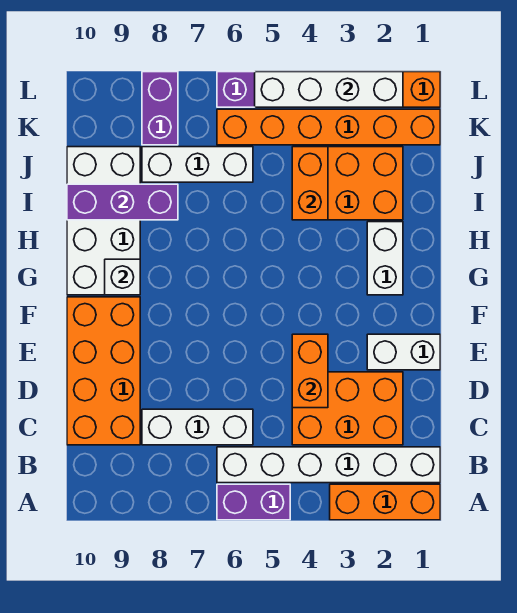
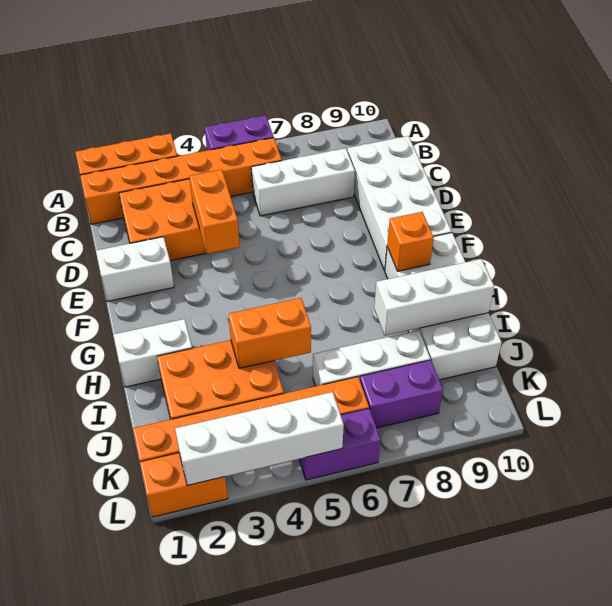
white brick B1:B6 level 1 -> orange brick B1:B6 level 1
orange brick C9:F10 level 1 -> white brick C9:F10 level 1
white brick G2:H2 level 1 -> white brick H1:H2 level 1
white brick G9 level 2 -> orange brick G9 level 2
orange brick I4:J4 level 2 -> orange brick I4:I5 level 2
purple brick I8:I10 level 2 -> white brick I8:I10 level 2
purple brick K8:L8 level 1 -> purple brick K7:K8 level 1

